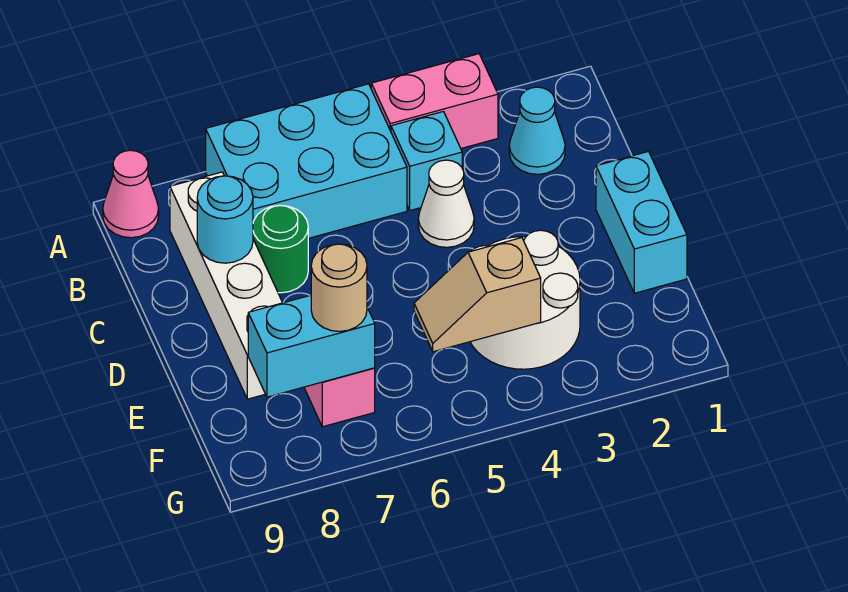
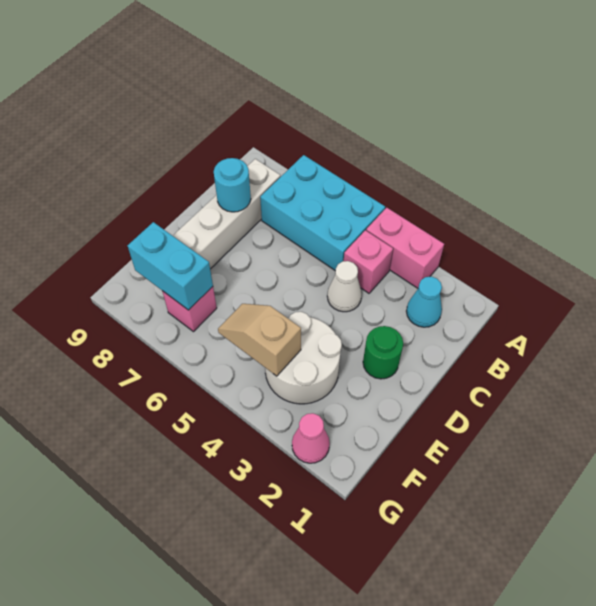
pink cone A9 level 1 -> pink cone G2 level 1
cyan brick B4 level 1 -> pink brick B4 level 1
green round brick C7 level 1 -> green round brick D2 level 1
cyan brick D1:E1 level 1 -> none
tan round brick F7 level 3 -> none

